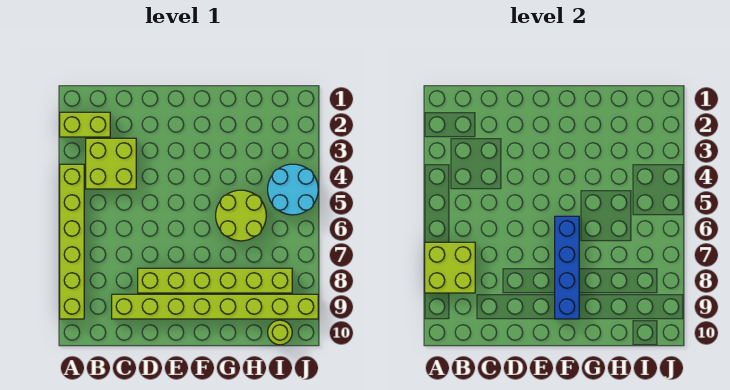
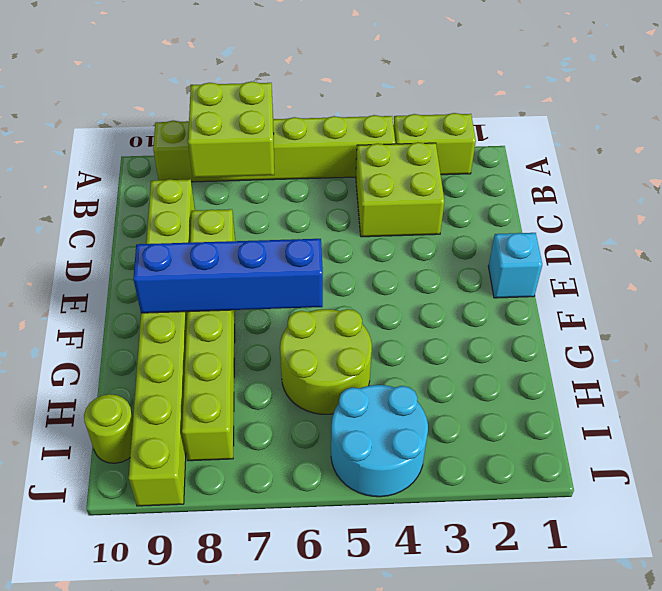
lime brick A2:B2 level 1 -> lime brick A2:A3 level 1
none -> cyan brick E1 level 1

